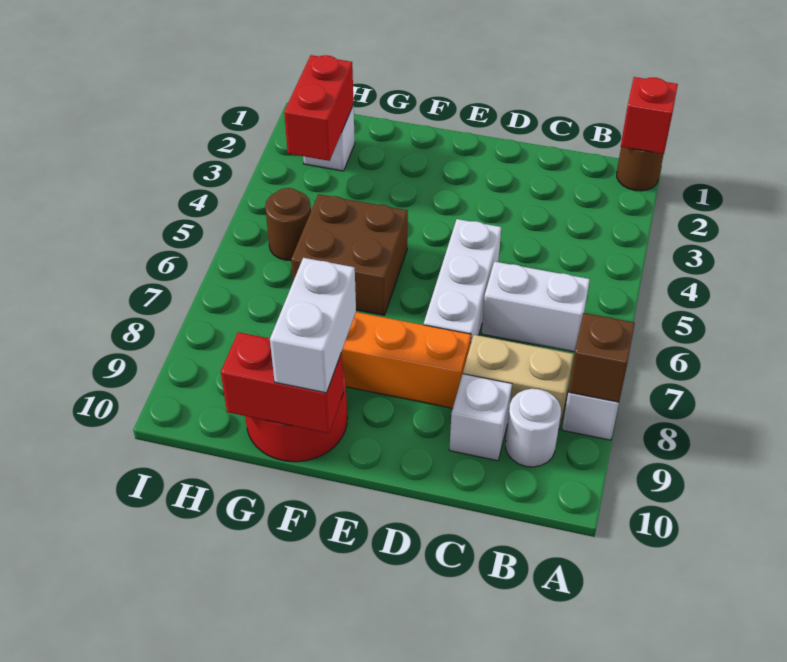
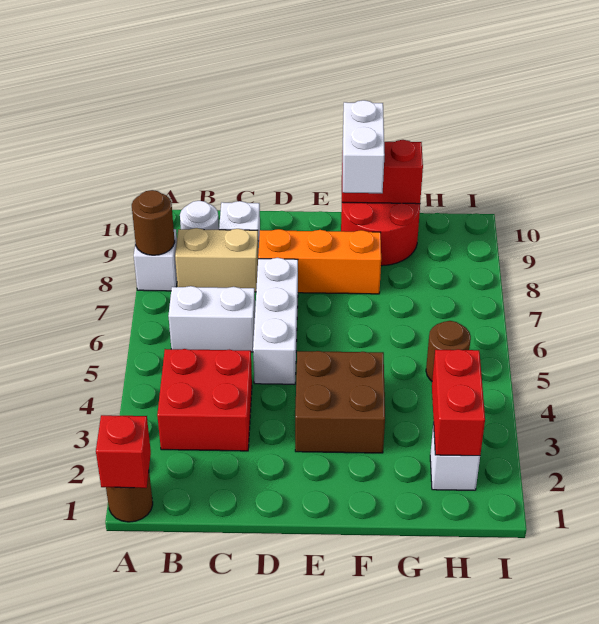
brown brick A8 level 2 -> brown round brick A8 level 2
none -> red brick B3:C4 level 1
brown brick F5:G6 level 1 -> brown brick E3:F4 level 1

